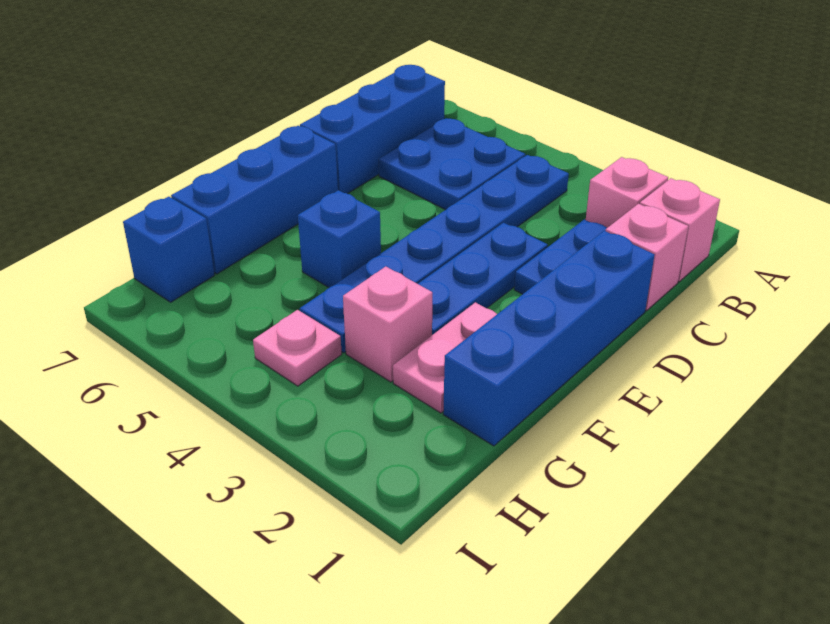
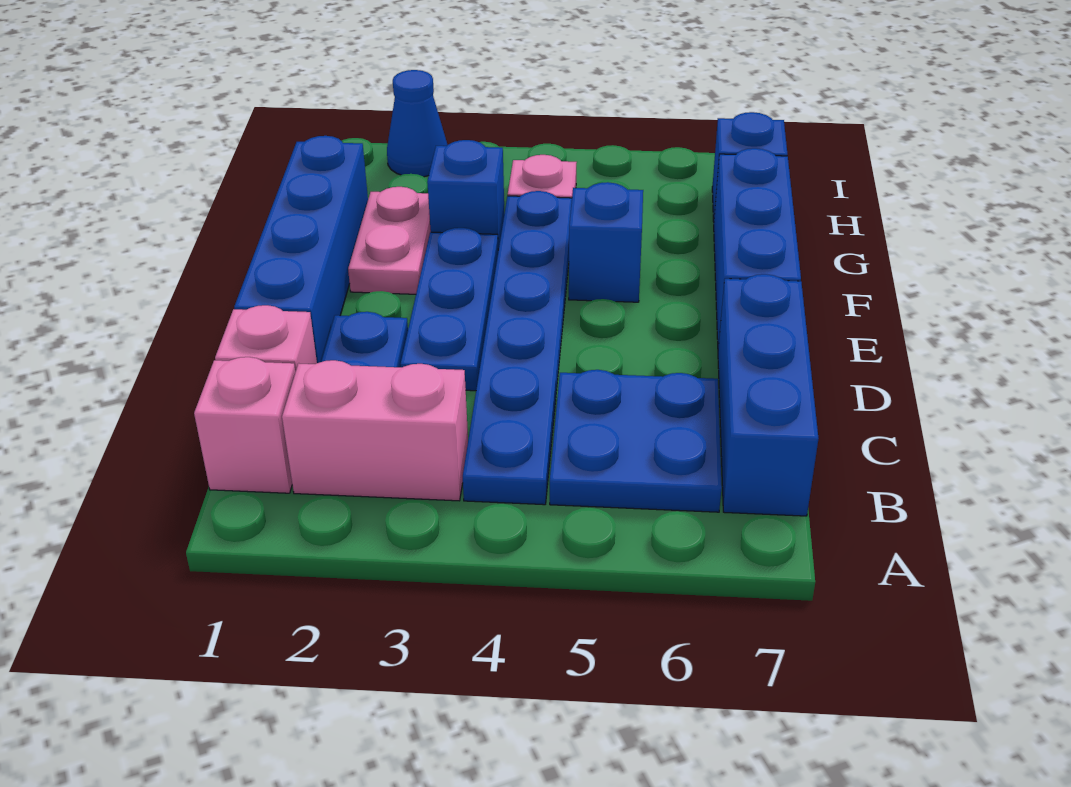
pink brick B2 level 1 -> pink brick B2:B3 level 1
pink brick G3 level 1 -> blue brick G3 level 1
none -> blue cone I2 level 1

